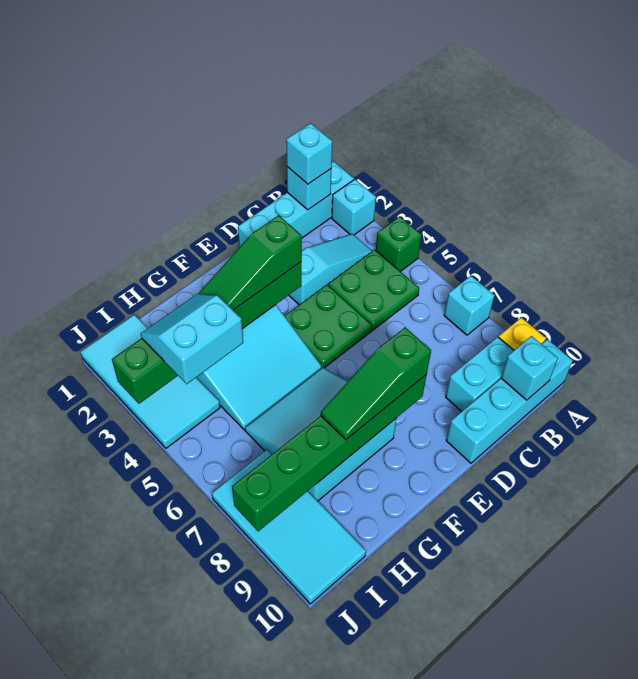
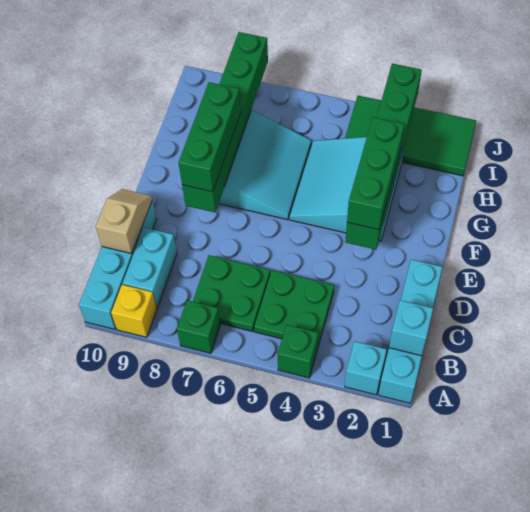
cyan brick A7 level 1 -> green brick A7 level 1
cyan brick B1 level 3 -> none
cyan slope B3:D3 level 1 top D -> none
cyan brick B10 level 2 -> none
none -> tan slope C10:D10 level 2 top C
green plate D4:E5 level 1 -> green plate B6:C7 level 1
green slope E3:G3 level 3 top E -> green brick E3:G3 level 3
green slope E8:G8 level 3 top E -> green brick E8:G8 level 3
cyan slope H3:I4 level 3 top 4 -> none
cyan tile I1:J4 level 1 -> green tile I1:J4 level 1
cyan tile I7:J10 level 1 -> none

